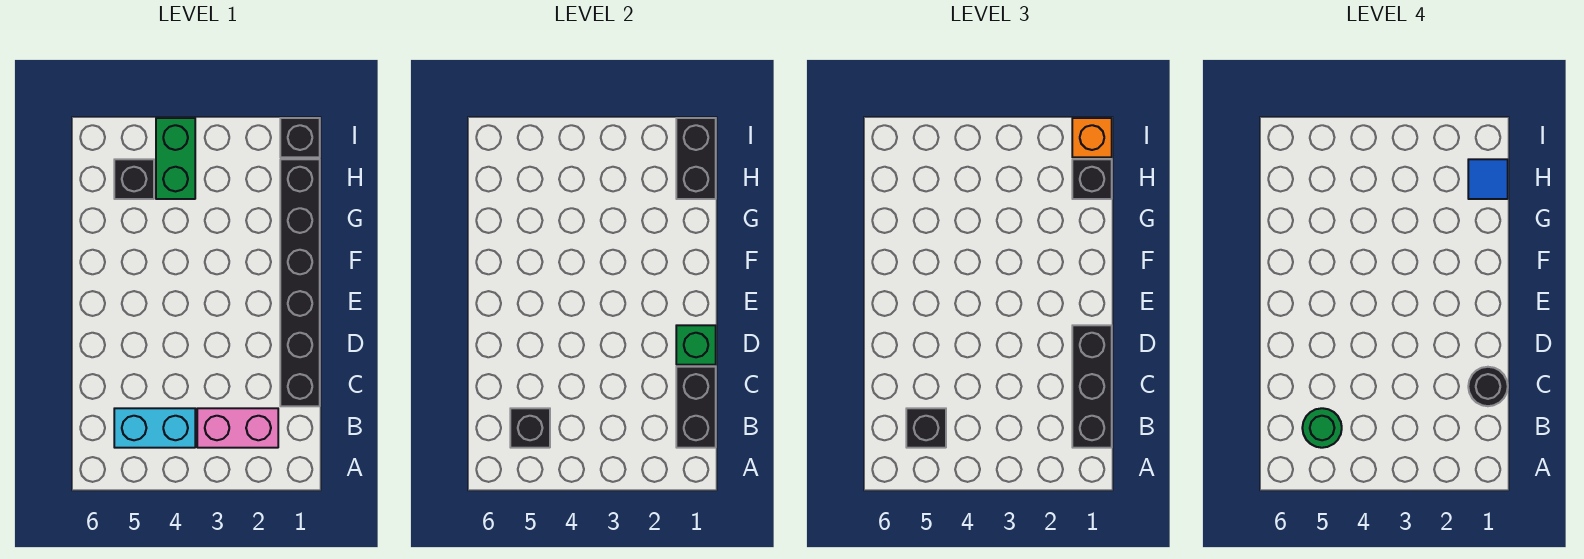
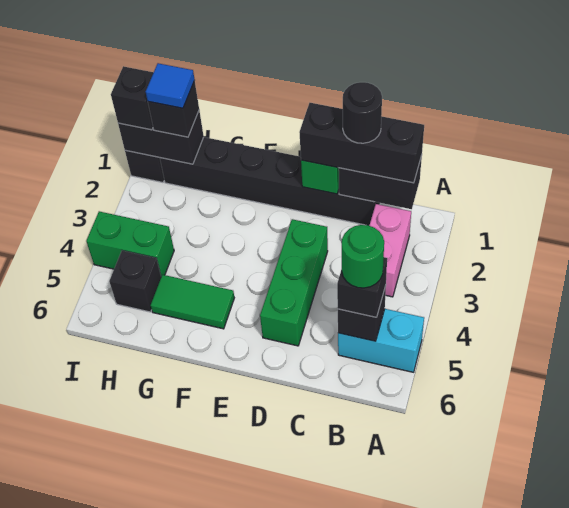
cyan brick B4:B5 level 1 -> cyan brick A5:B5 level 1
none -> green brick D3:D5 level 1
none -> green tile F5:G5 level 1
orange brick I1 level 3 -> black brick I1 level 3

